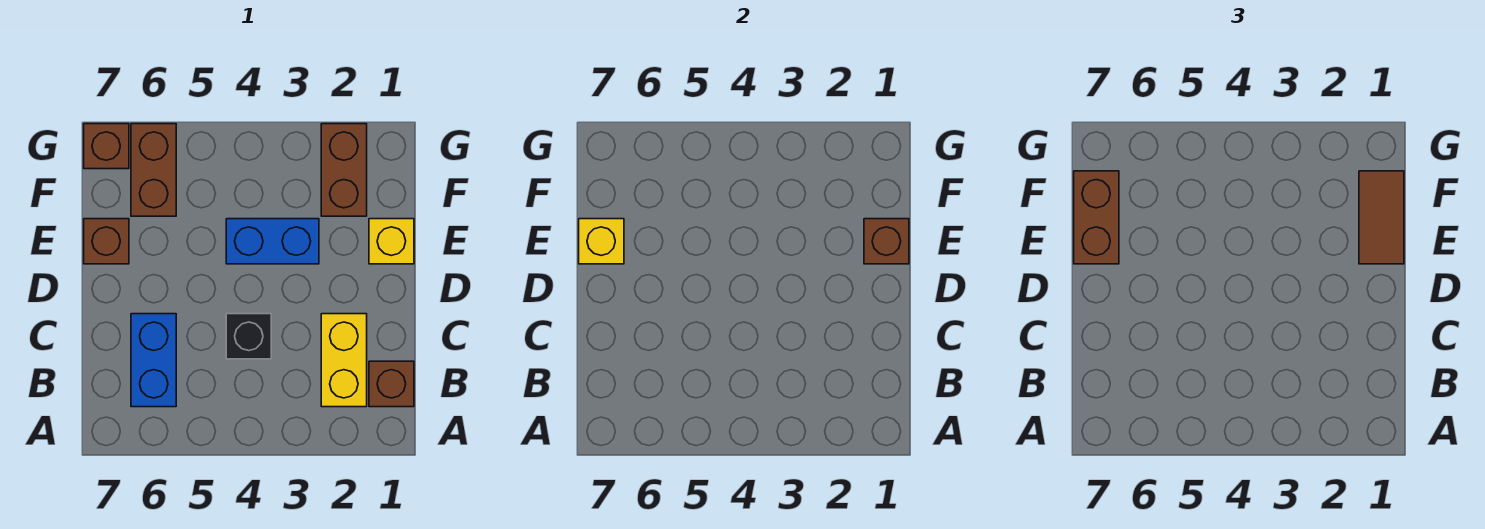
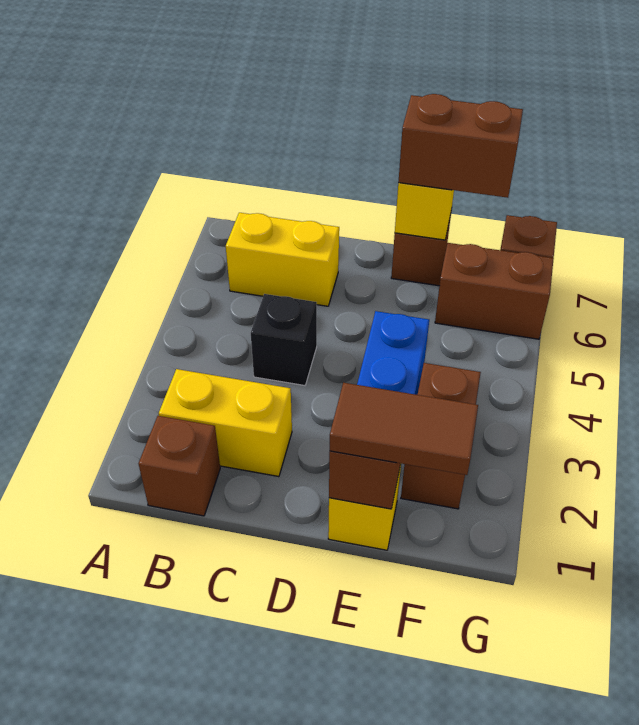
blue brick B6:C6 level 1 -> yellow brick B6:C6 level 1
brown brick F2:G2 level 1 -> brown brick F2:F3 level 1

